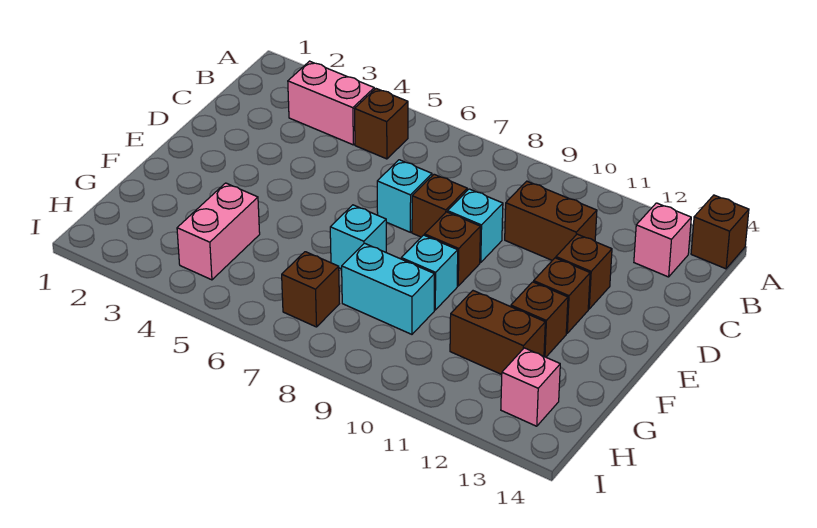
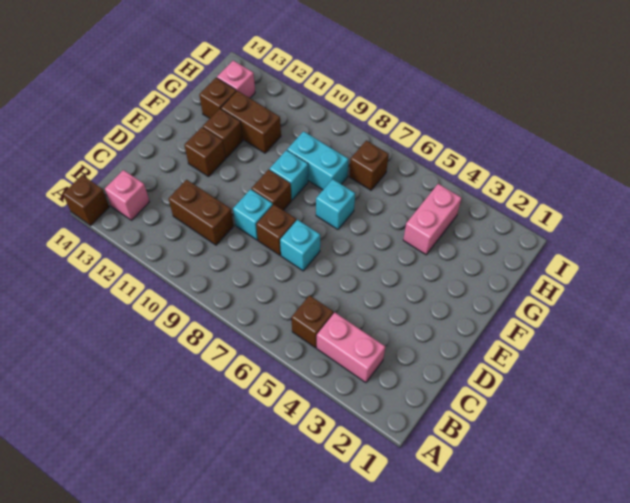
brown brick D12 level 1 -> brown brick G13 level 1

